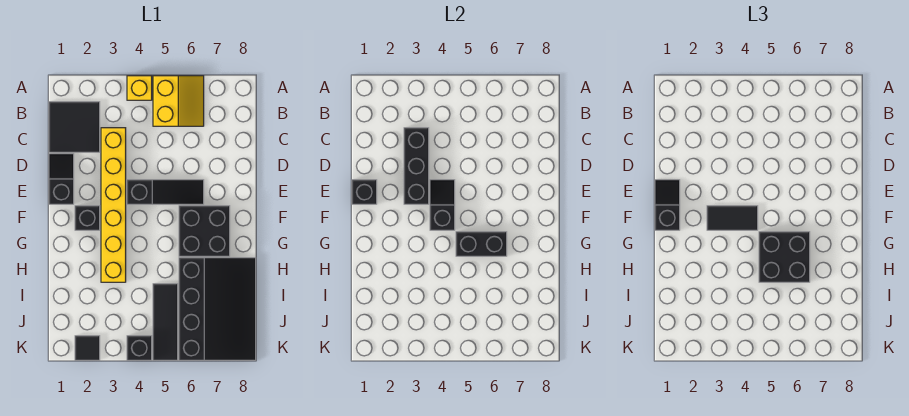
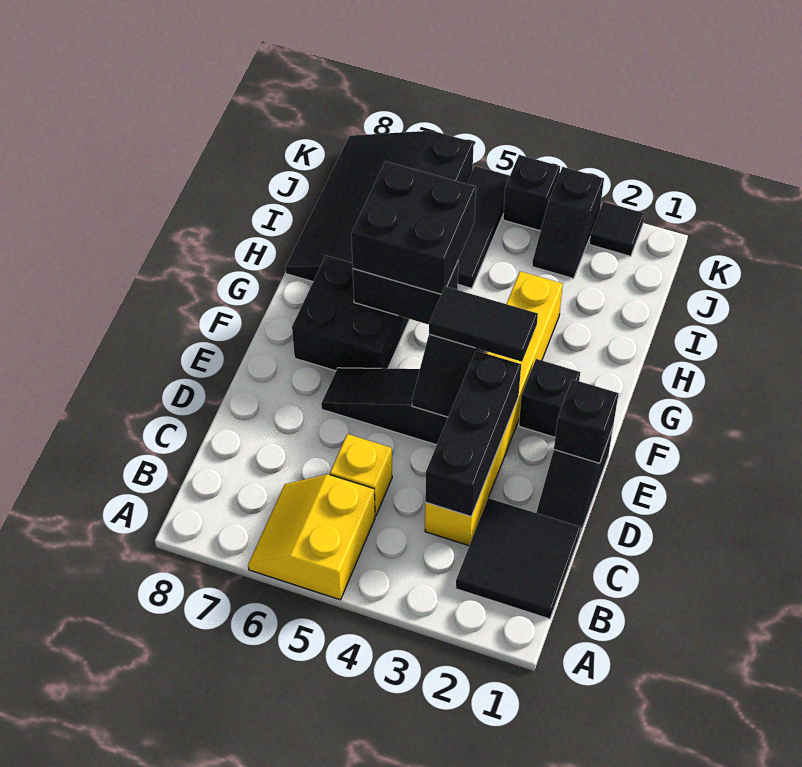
yellow brick A4 level 1 -> yellow brick C5 level 1
black slope E1:F1 level 3 top F -> black slope J3:K3 level 1 top K

